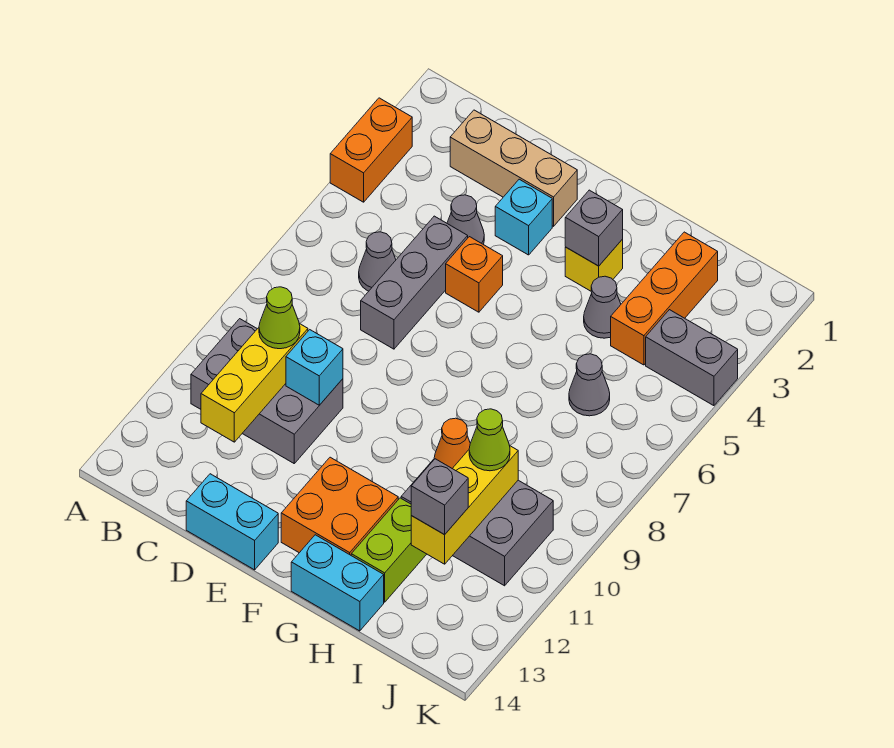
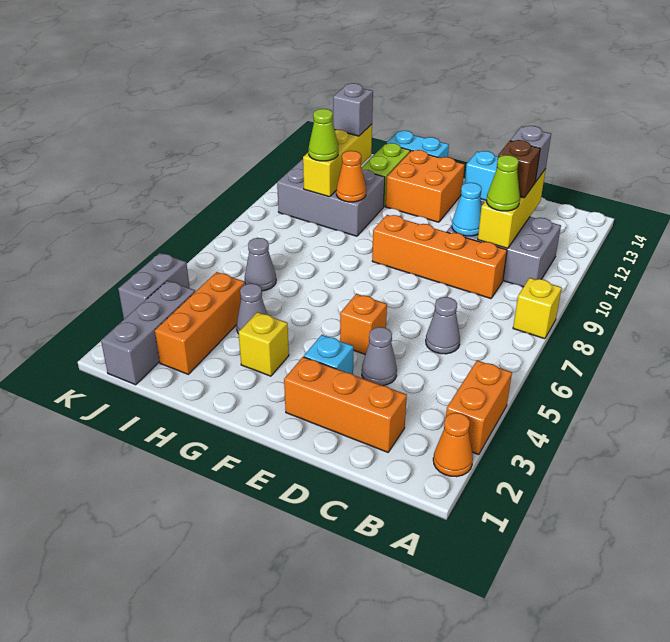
none -> orange cone A2 level 1
none -> yellow brick A8 level 1
tan brick C2:E2 level 1 -> orange brick C2:E2 level 1
none -> orange brick C9:F9 level 1
none -> brown brick C11 level 3
grey brick D5:D7 level 1 -> grey brick J1:J3 level 1
cyan brick D10 level 2 -> cyan cone D10 level 2
grey brick G3 level 2 -> grey brick C12 level 3
grey brick J4:K4 level 1 -> grey brick K3:K4 level 1

